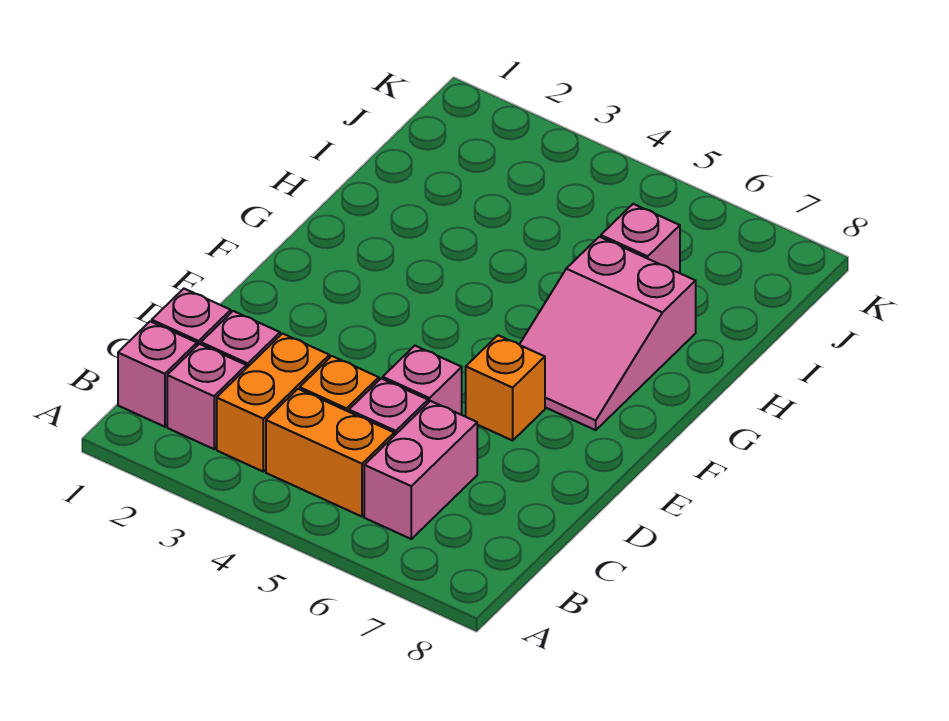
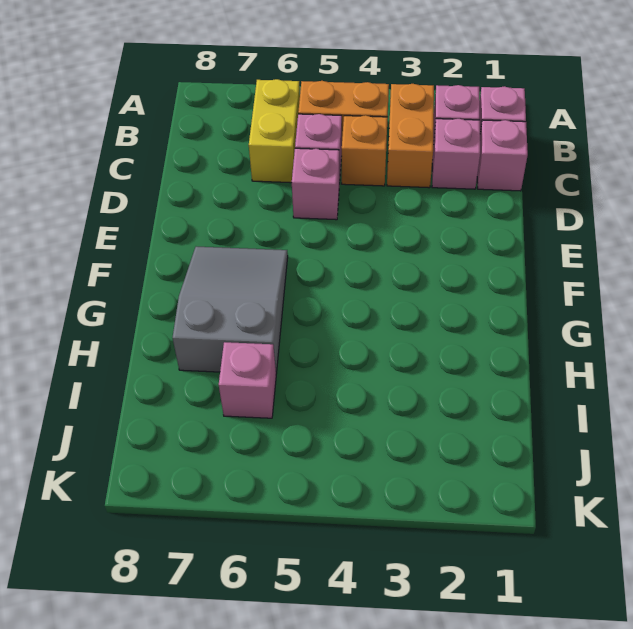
pink brick B6:C6 level 1 -> yellow brick B6:C6 level 1
orange brick E6 level 1 -> none
pink slope F6:H7 level 1 top H -> grey slope F6:H7 level 1 top H

